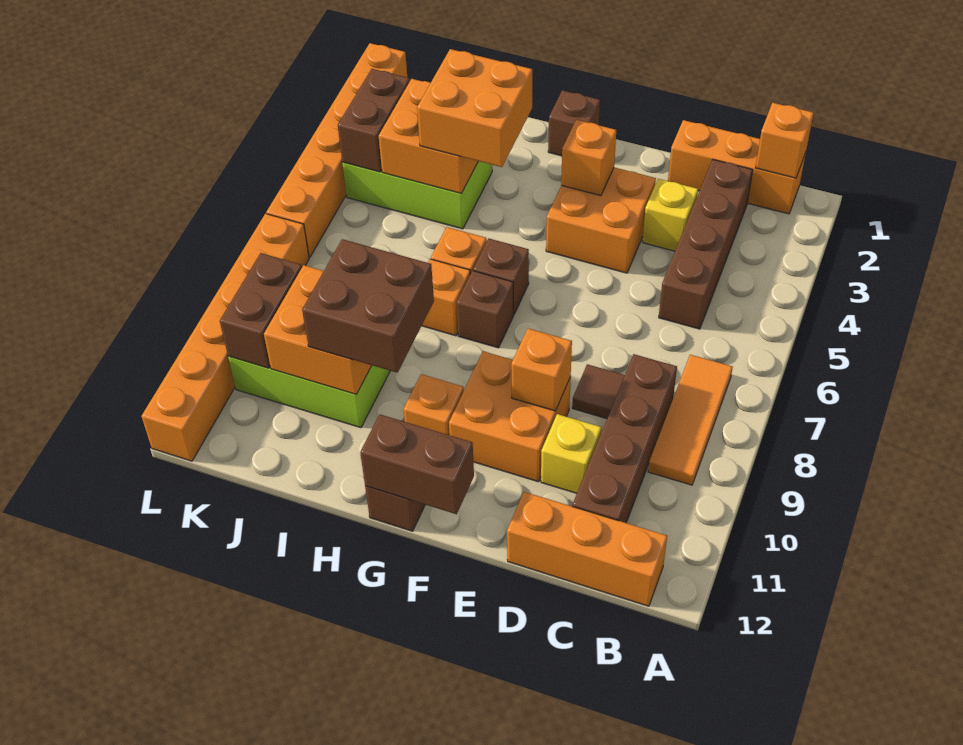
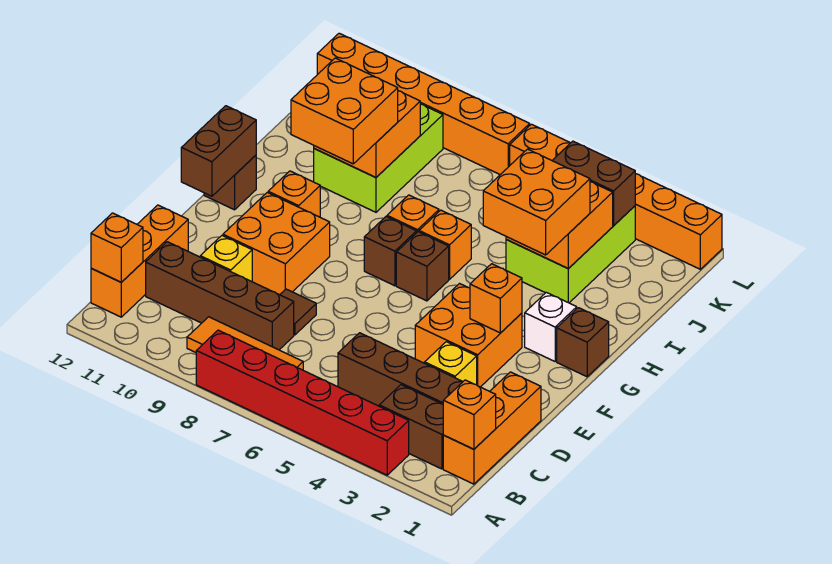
none -> red brick A3:A8 level 1
orange brick E9 level 2 -> orange brick B12 level 2
none -> white brick G2 level 1
brown brick H9:I10 level 3 -> orange brick H9:I10 level 3
brown brick K9:K10 level 2 -> brown brick B2:B3 level 1

